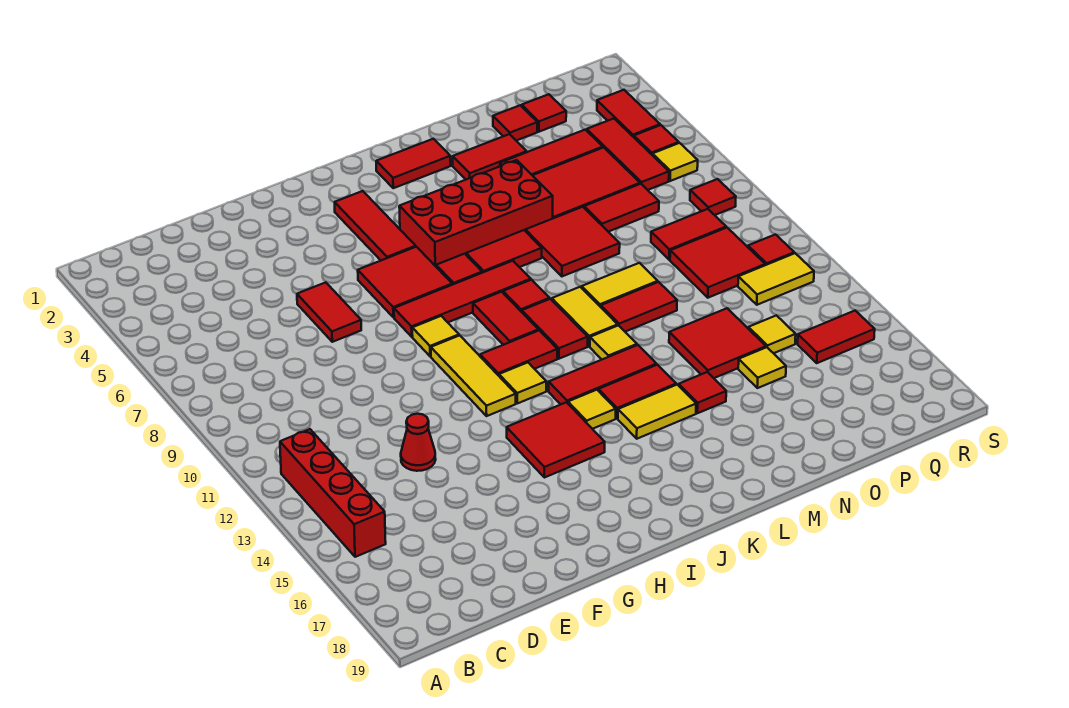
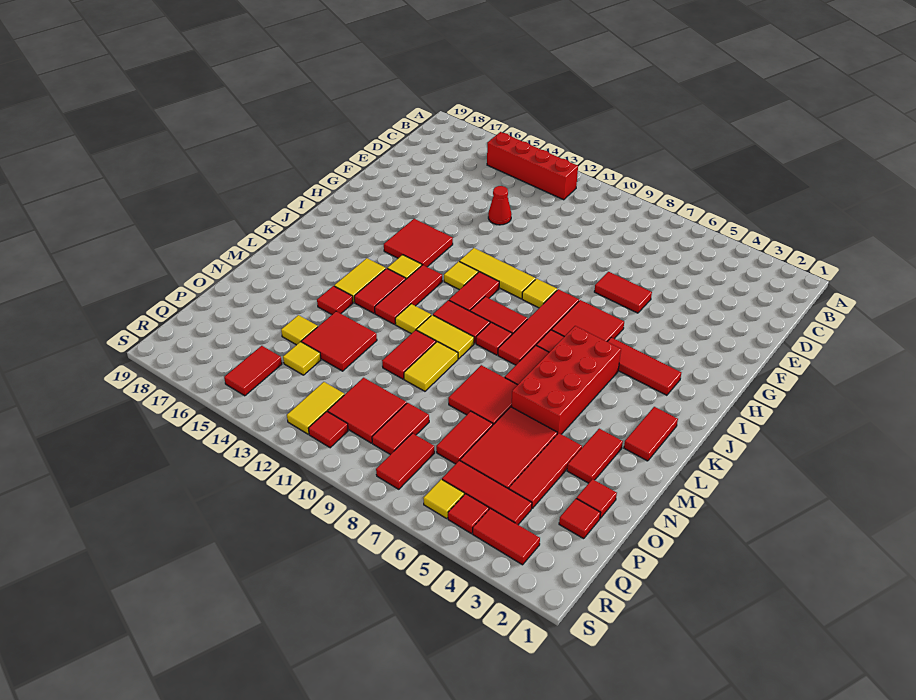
red tile R8 level 1 -> red tile Q8:R8 level 1

